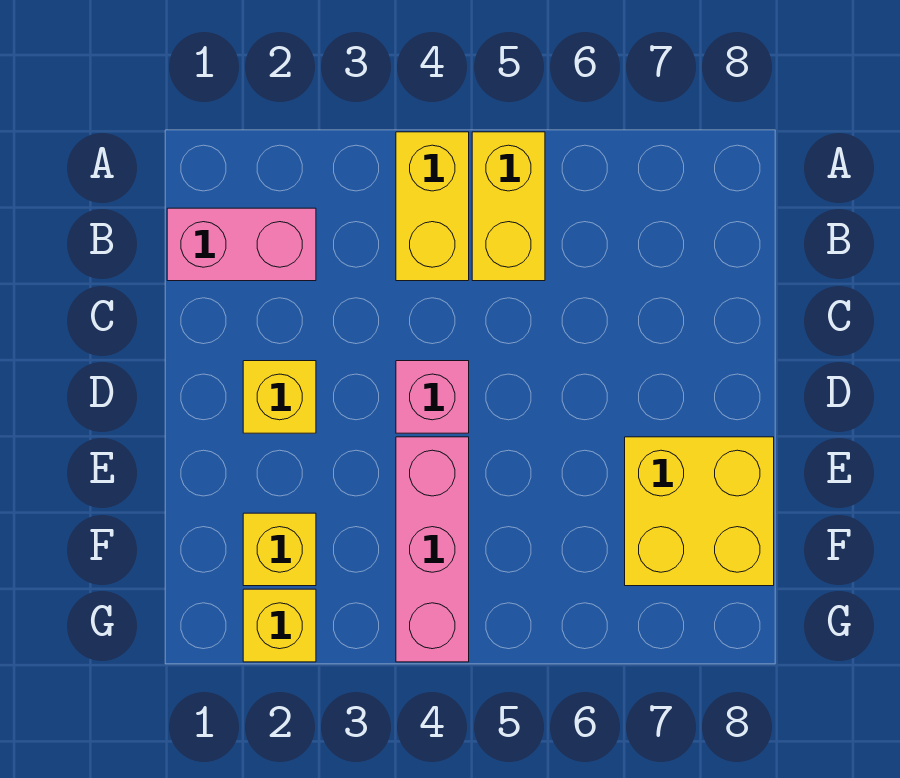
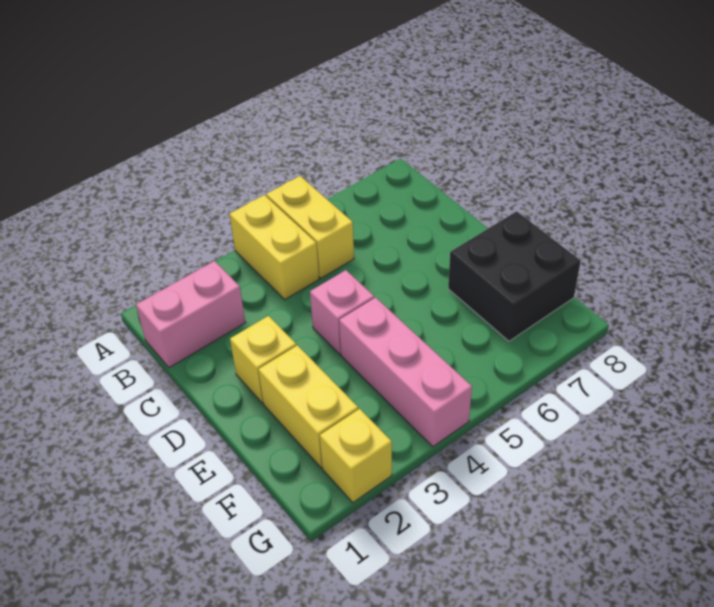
yellow brick E7:F8 level 1 -> black brick E7:F8 level 1
yellow brick F2 level 1 -> yellow brick E2:F2 level 1

